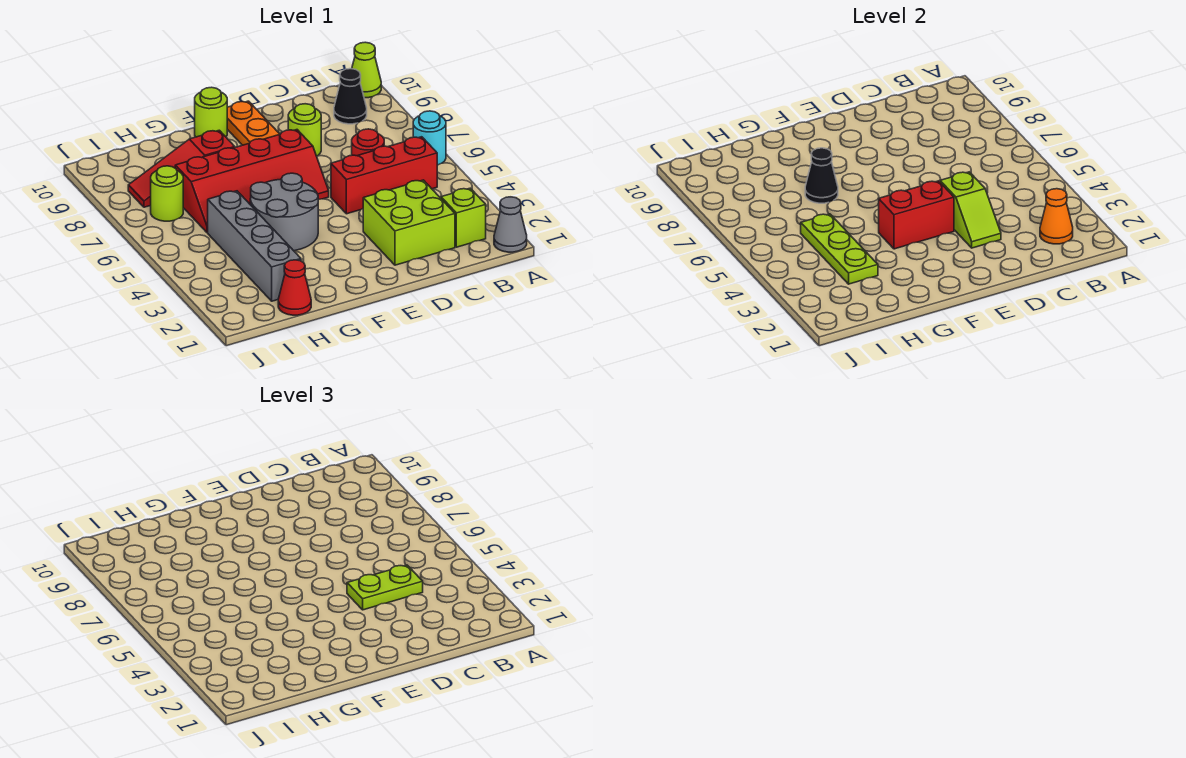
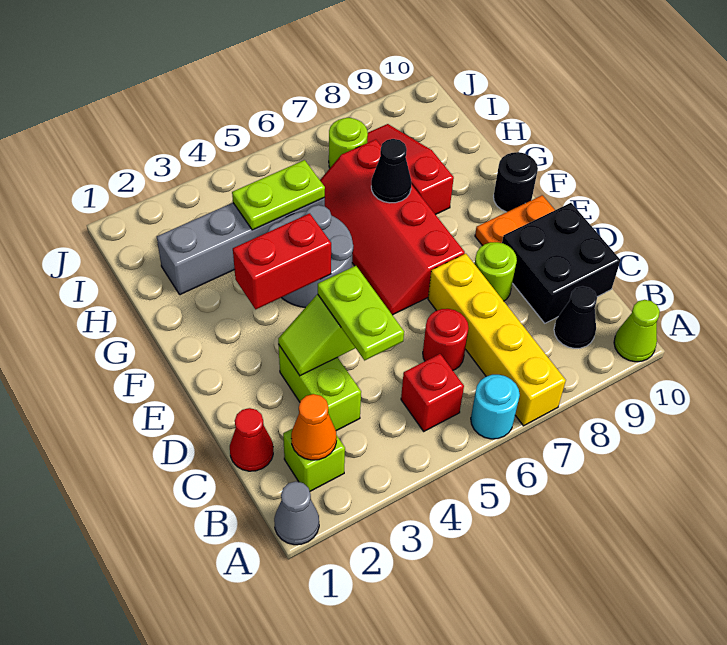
none -> yellow brick A7:D7 level 1
red brick B5:D5 level 1 -> red brick B5 level 1
lime brick C2:D3 level 1 -> lime brick C3:D3 level 1
none -> black brick C9:D10 level 1
red brick E4:F4 level 2 -> red brick F3:F4 level 2
lime round brick F10 level 1 -> black round brick F10 level 1
red cone H1 level 1 -> red cone C1 level 1
lime plate H3:H5 level 2 -> lime plate H4:H5 level 2

